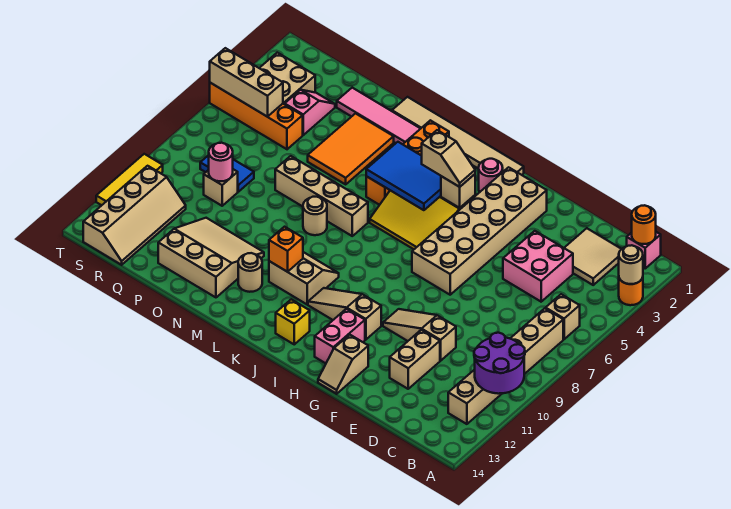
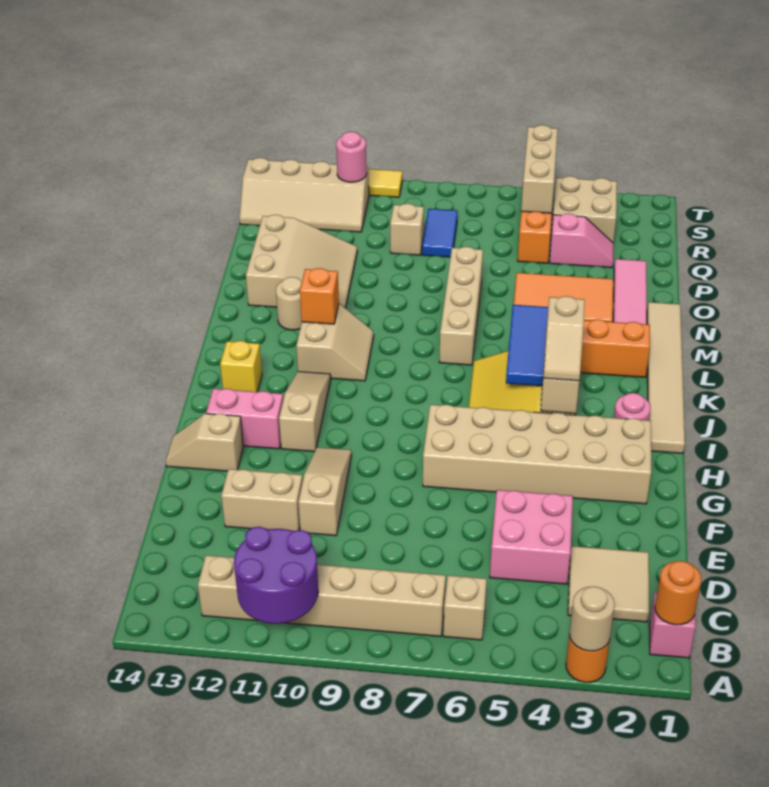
tan round brick M8 level 1 -> none
pink round brick Q9 level 2 -> pink round brick S11 level 2

